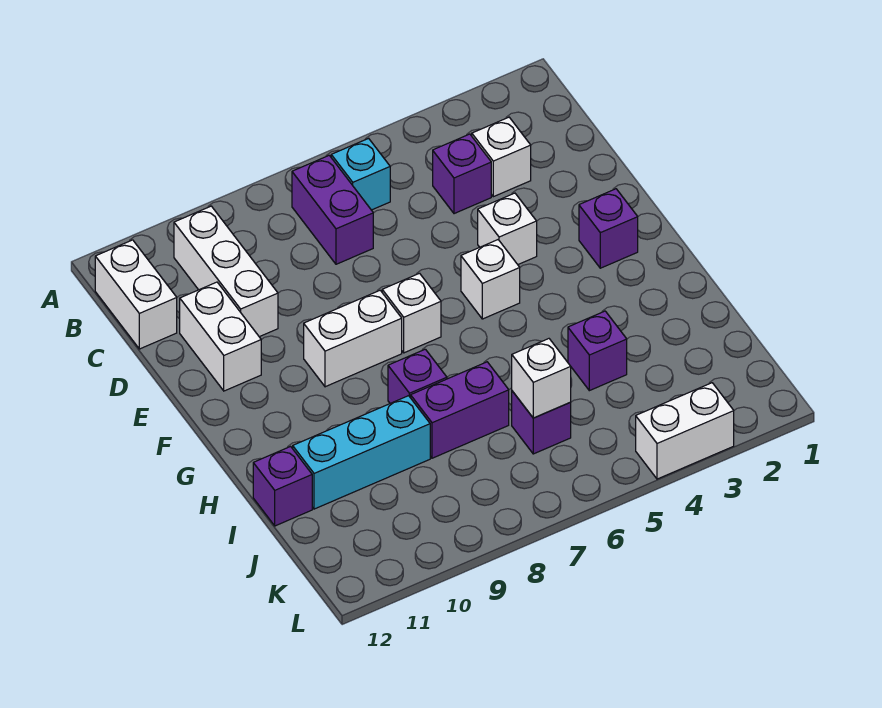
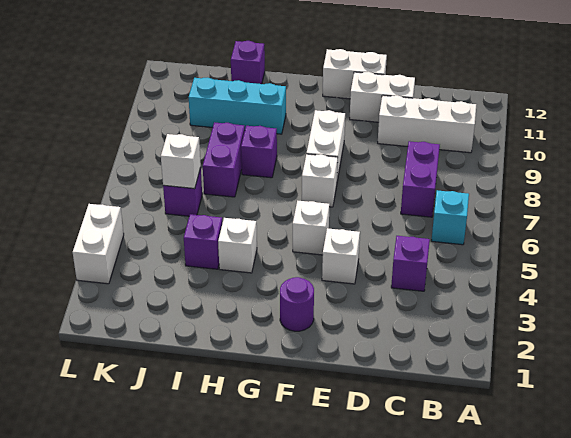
purple brick B7:C7 level 1 -> purple brick C7:C8 level 1
white brick B12:C12 level 1 -> white brick E12:F12 level 1
white brick C3 level 1 -> white brick H4 level 1
purple brick F2 level 1 -> purple round brick F2 level 1
cyan brick I9:I11 level 1 -> cyan brick H10:J10 level 1

